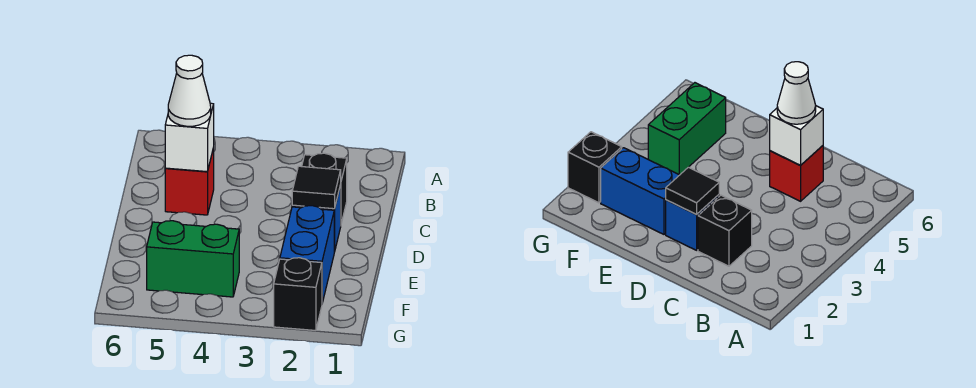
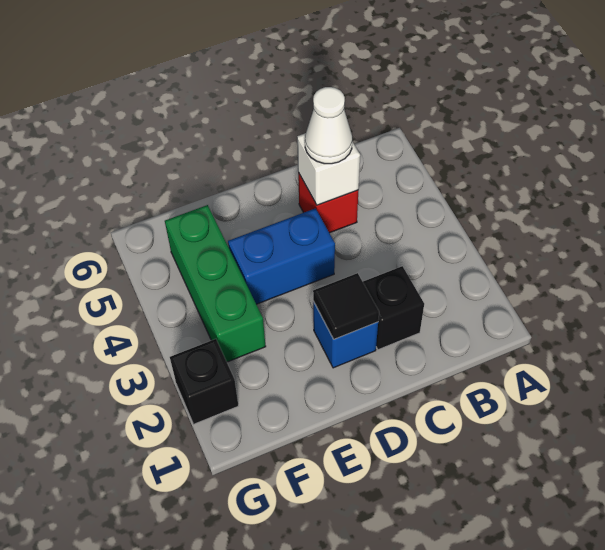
blue brick E2:F2 level 1 -> blue brick D4:E4 level 1
green brick F4:F5 level 1 -> green brick F3:F5 level 1

